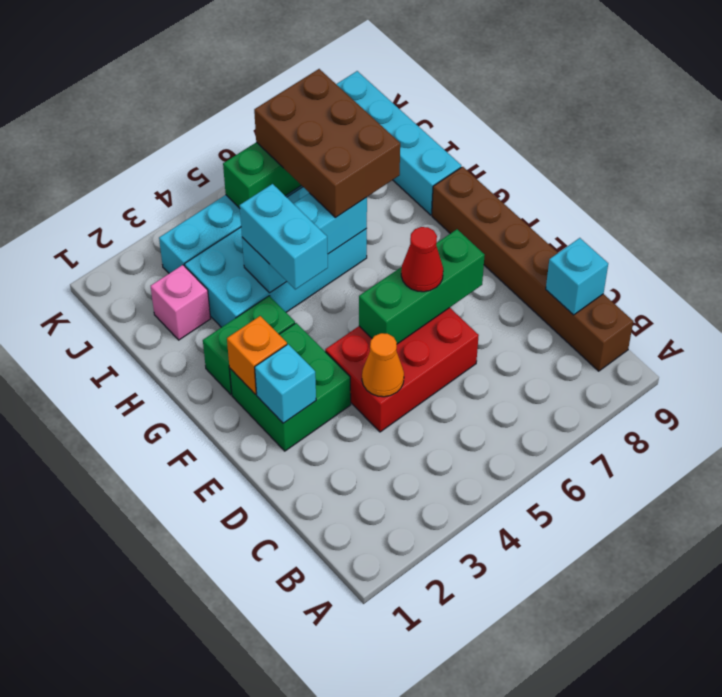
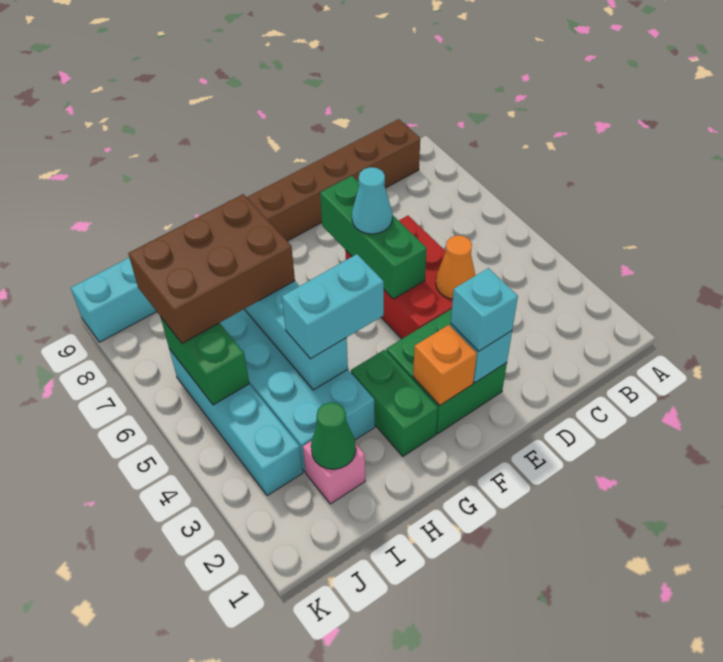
cyan brick C9 level 2 -> cyan brick E2 level 3
red cone E6 level 3 -> cyan cone E6 level 3
none -> green cone I2 level 2

